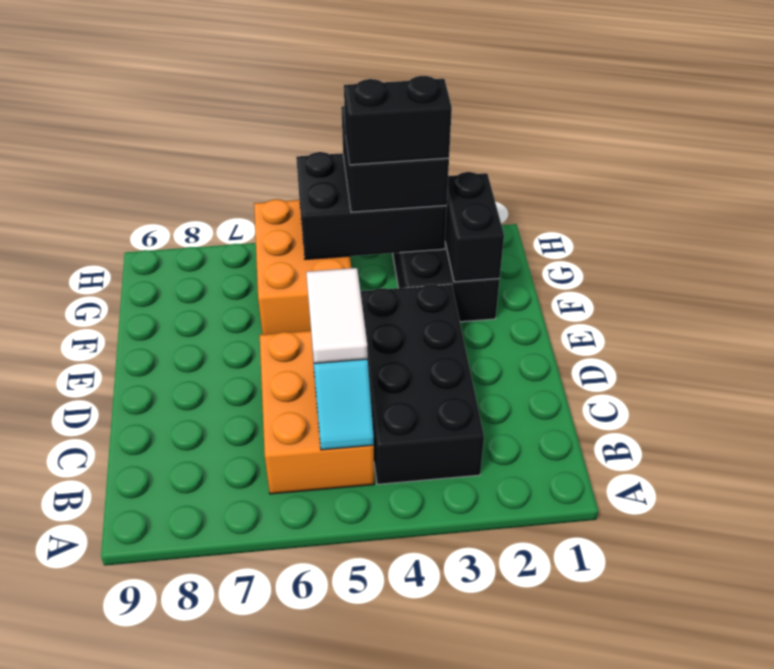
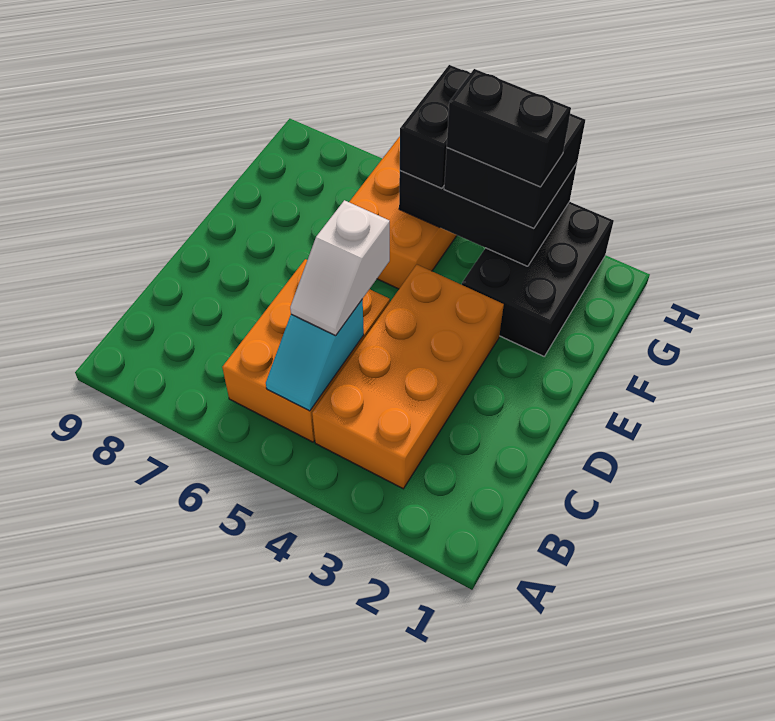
black brick B3:E4 level 1 -> orange brick B3:E4 level 1
white tile C5:D5 level 3 -> white slope C5:D5 level 3 top D
black brick F2:G2 level 2 -> black brick G5:H5 level 3

